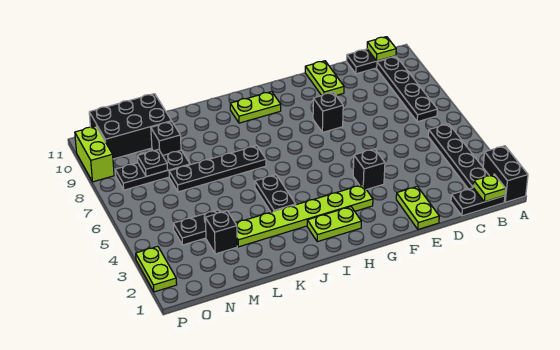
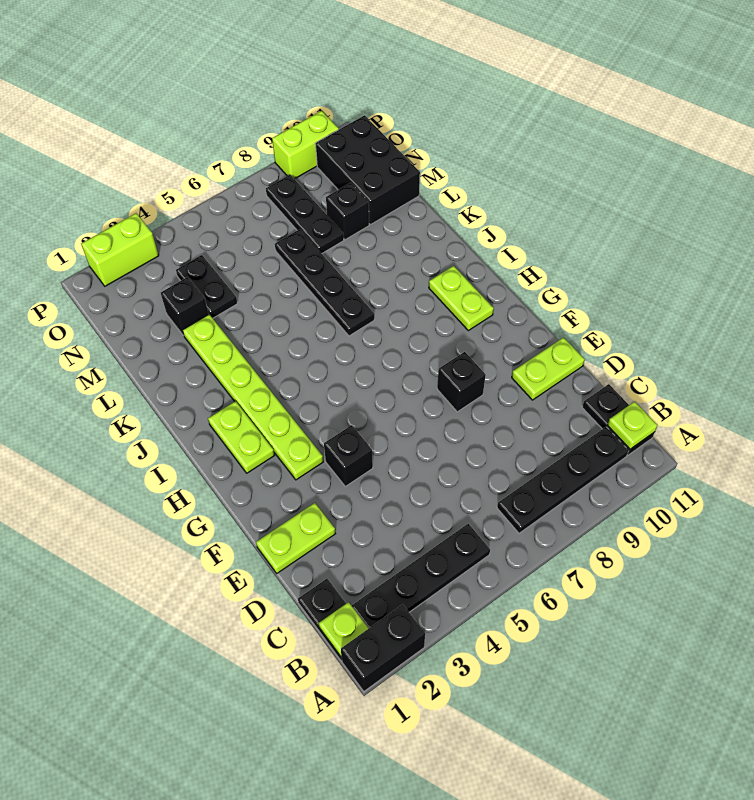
black plate J4:J5 level 1 -> none
black plate N8 level 2 -> none
lime plate P2:P3 level 1 -> lime brick P2:P3 level 1

